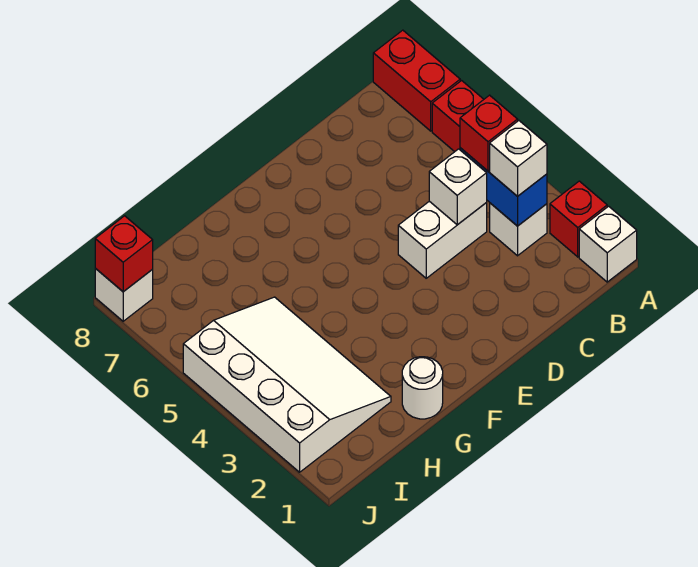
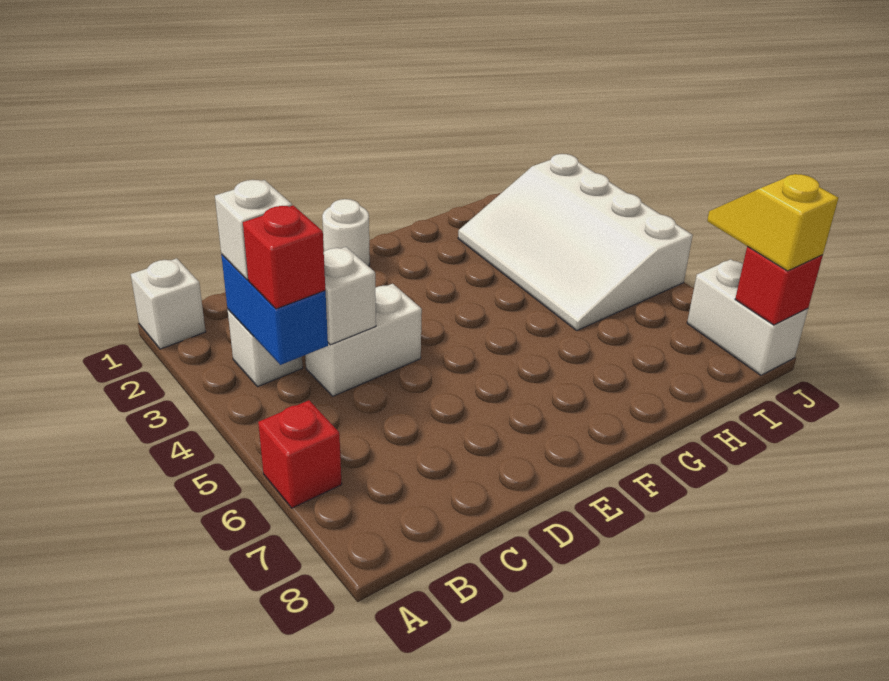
red brick A2 level 1 -> none
red brick A7:A8 level 1 -> none
white round brick G1 level 1 -> white round brick E1 level 1
none -> yellow slope J7:J8 level 3 top 8
white brick J8 level 1 -> white brick J7:J8 level 1

